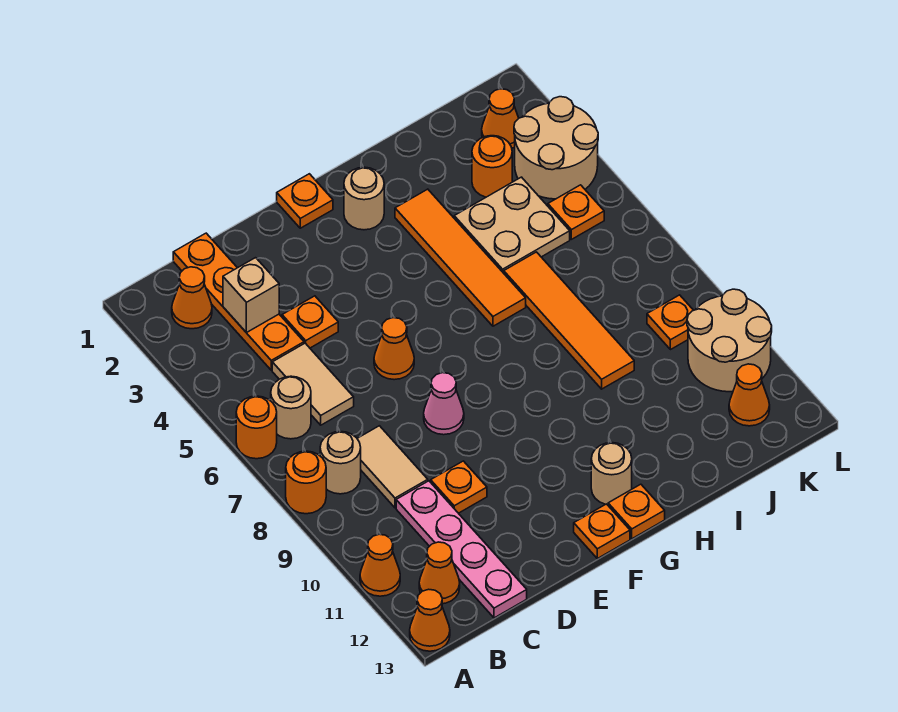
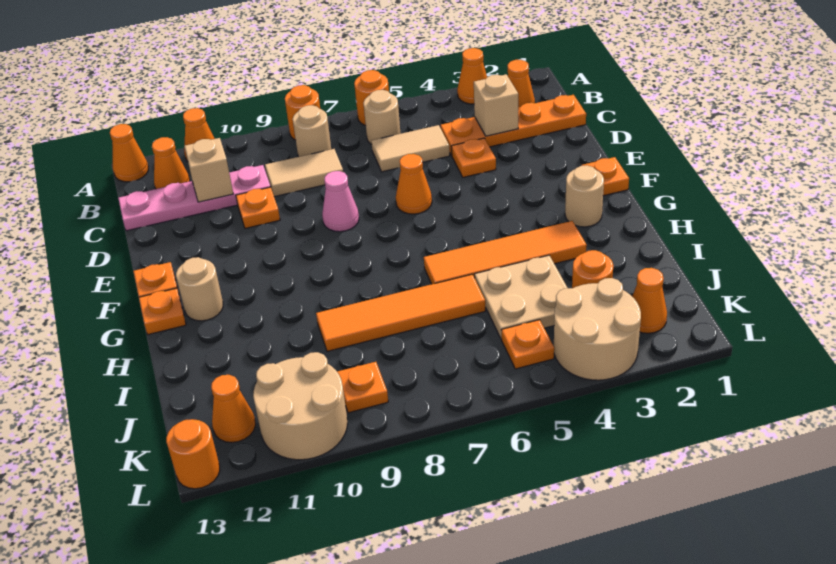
none -> orange cone A3 level 1
none -> tan brick C11 level 2
none -> orange round brick L13 level 1

